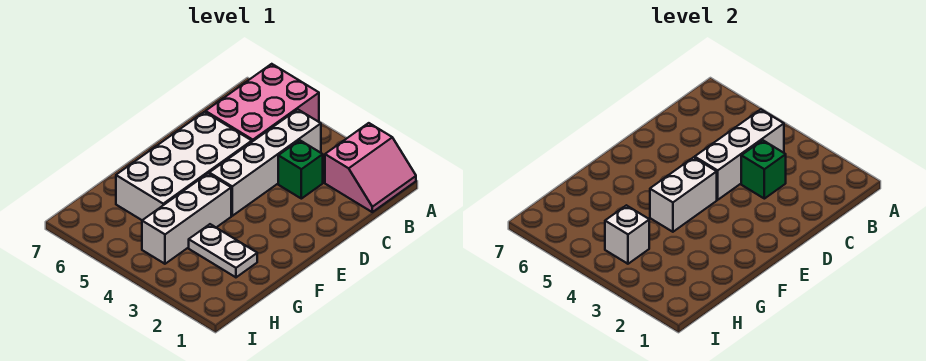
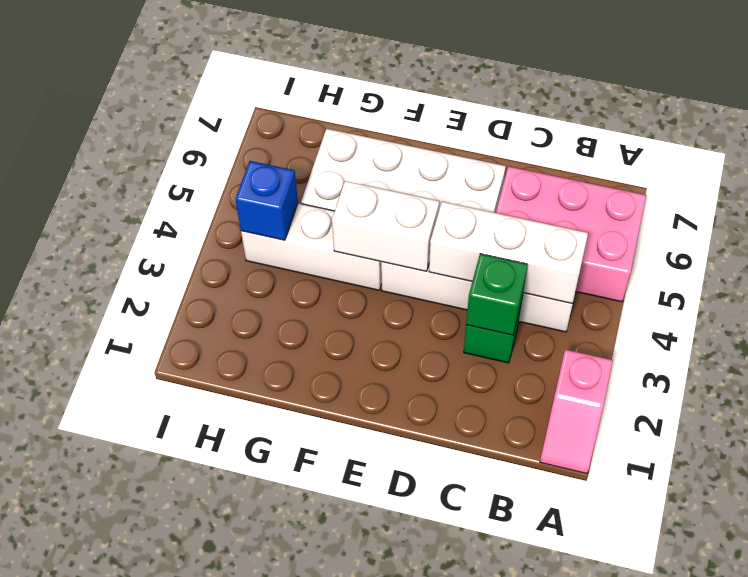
pink slope A1:B2 level 1 top 2 -> pink slope A1:A2 level 1 top 2
white plate G2:G3 level 1 -> none
white brick H4 level 2 -> blue brick H4 level 2

